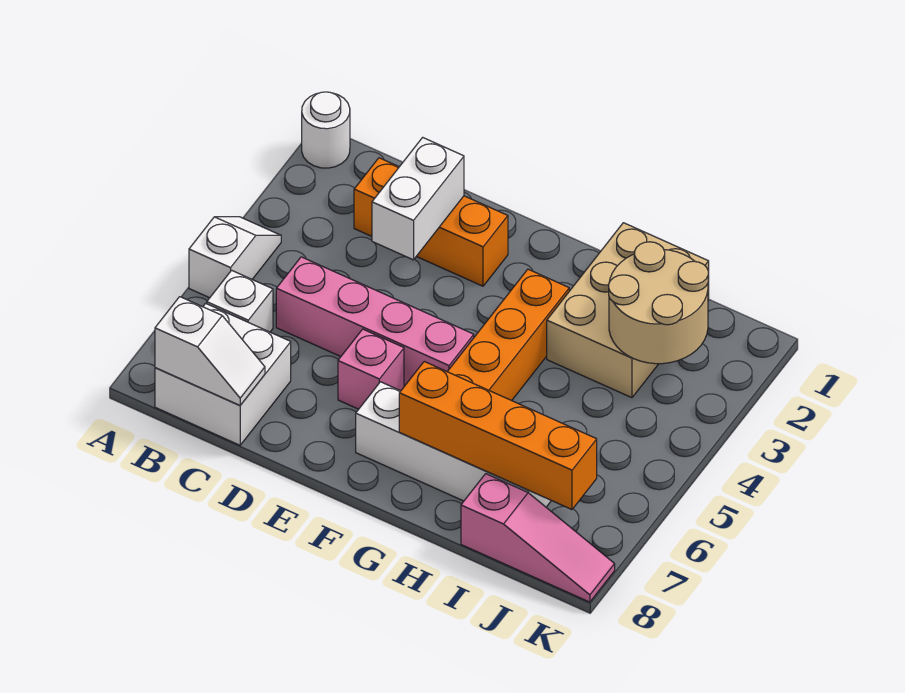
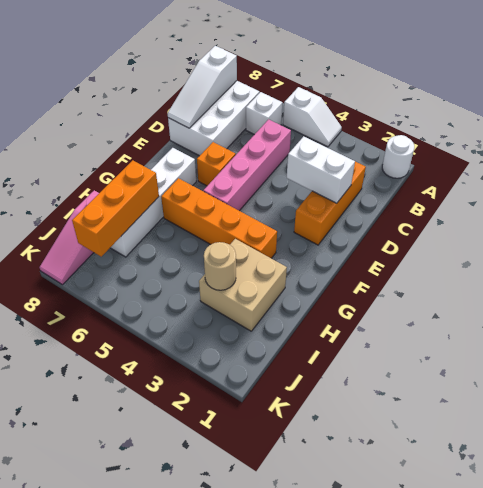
white brick B7:C8 level 1 -> white brick B7:D8 level 1
white slope B8:C8 level 2 top B -> white slope B8:D8 level 2 top B
pink brick E6 level 1 -> orange brick E6 level 1
orange brick G7:J7 level 2 -> orange brick H7:J7 level 2
tan brick H1:I3 level 1 -> tan brick H2:I3 level 1
tan round brick I2:J3 level 2 -> tan round brick I3 level 2

